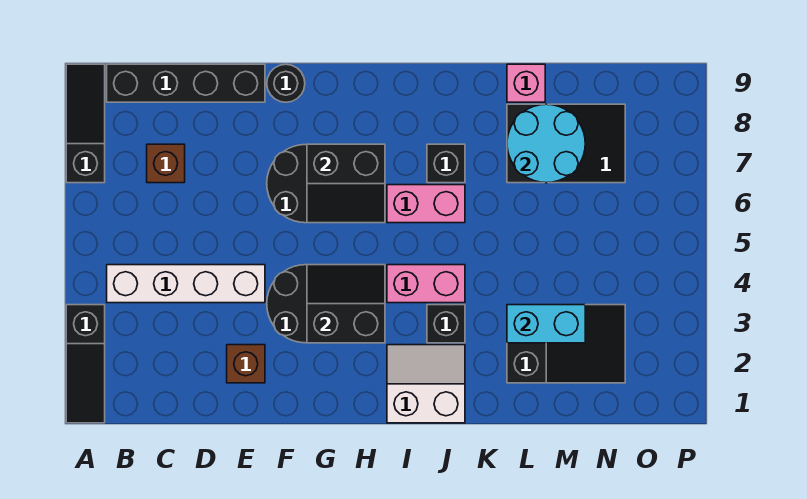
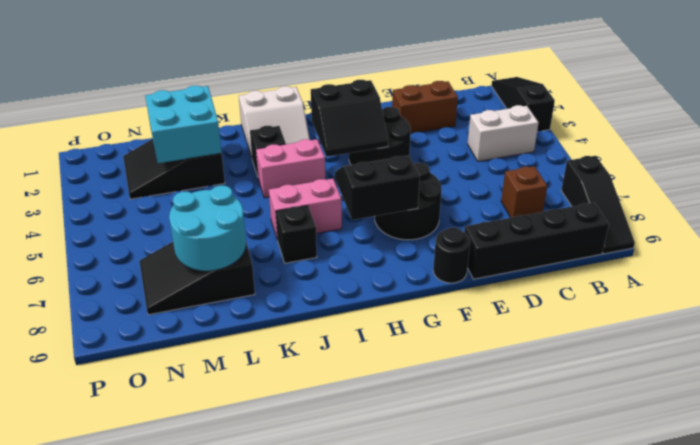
white brick B4:E4 level 1 -> white brick B4:C4 level 1
brown brick E2 level 1 -> brown brick D2:E2 level 1
cyan brick L3:M3 level 2 -> cyan brick L2:M3 level 2
pink brick L9 level 1 -> none

